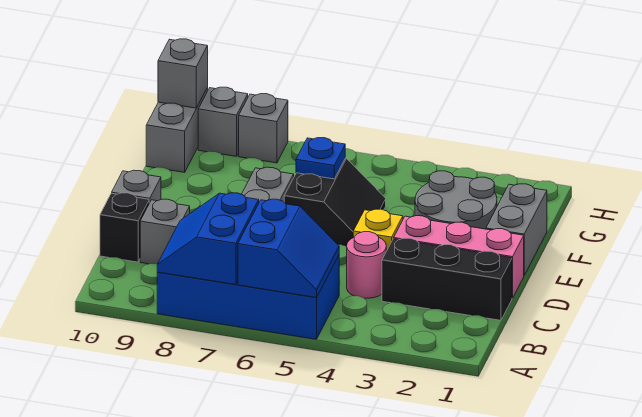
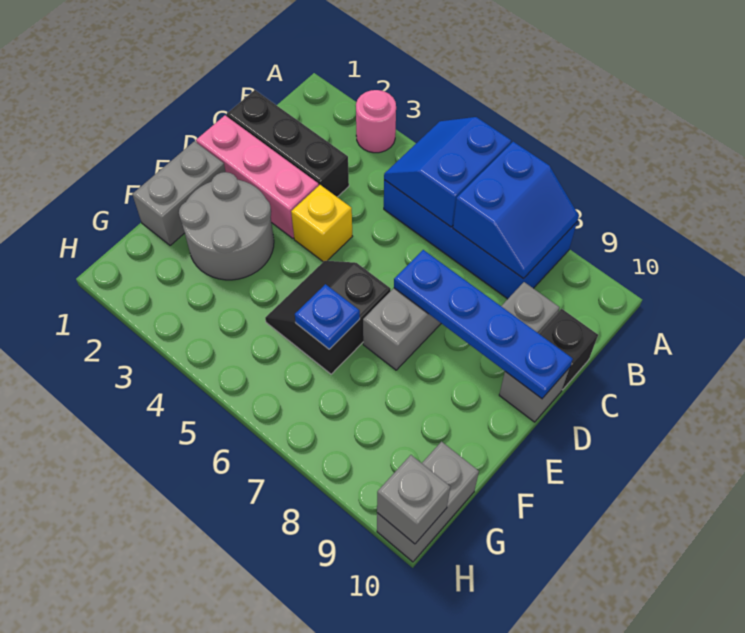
pink round brick C4 level 1 -> pink round brick A3 level 1
none -> blue plate D7:D10 level 2
grey brick H8 level 1 -> none
grey brick H9 level 1 -> none

